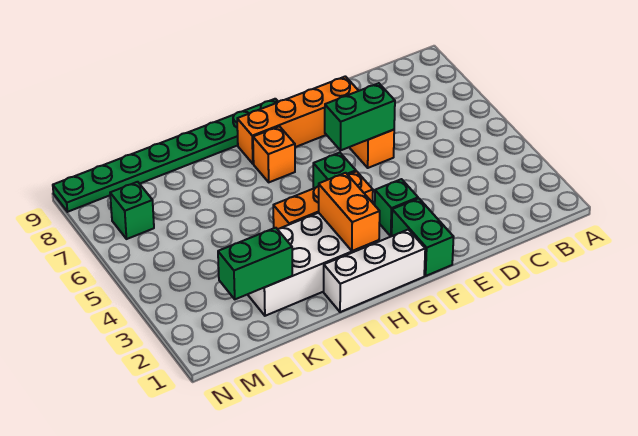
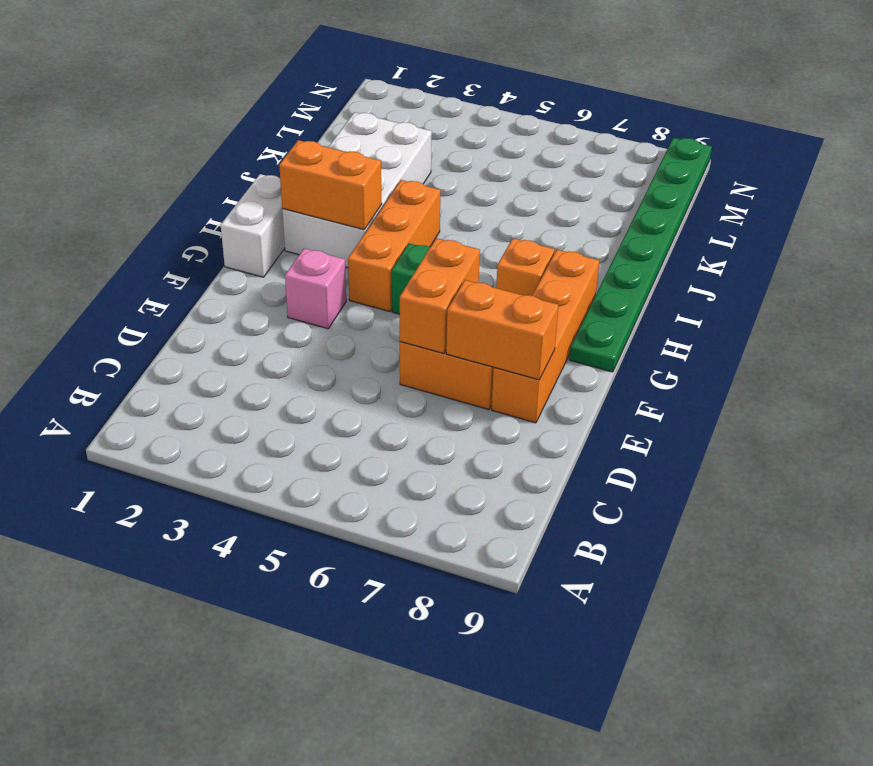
green brick E6:F6 level 2 -> orange brick E6:F6 level 2
none -> orange brick E7:E8 level 2
green brick F1:F2 level 1 -> none
green brick F3 level 1 -> pink brick F3 level 1
white brick G1:I1 level 1 -> white brick G1:H1 level 1
green brick K2:L2 level 2 -> none
green brick M7 level 1 -> none

